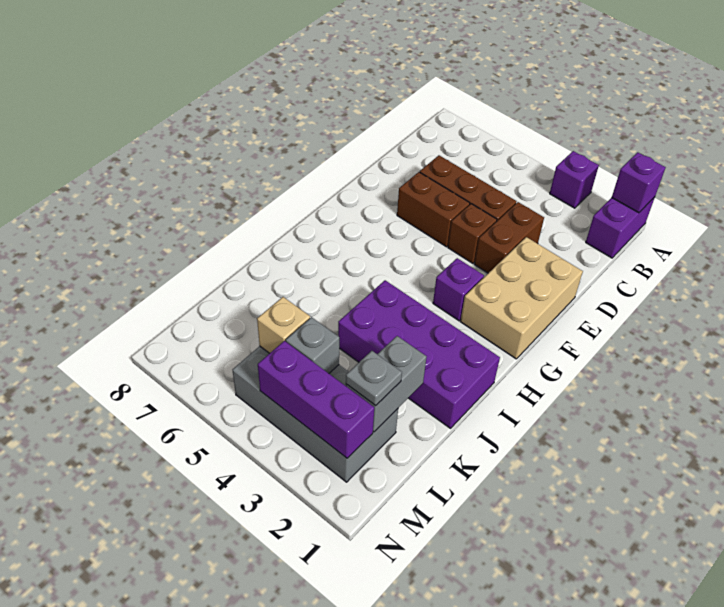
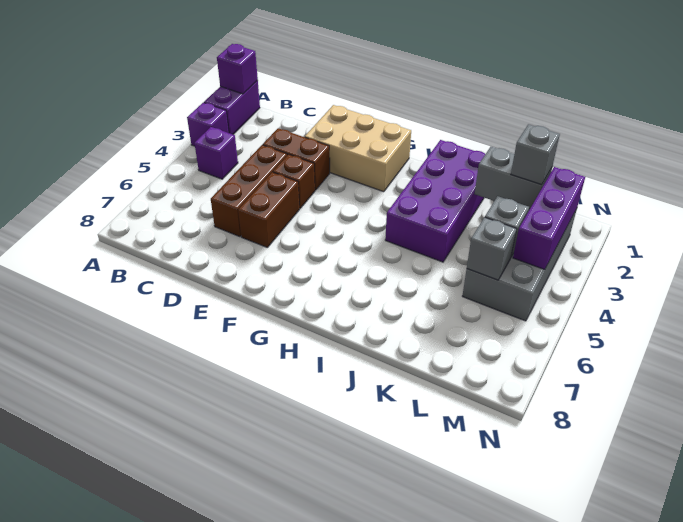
purple brick A1:B1 level 1 -> purple brick A1:A2 level 1
purple brick G3 level 1 -> purple brick B4 level 1
grey plate L2 level 3 -> grey brick L2 level 3
tan brick L5 level 2 -> grey brick L5 level 2

